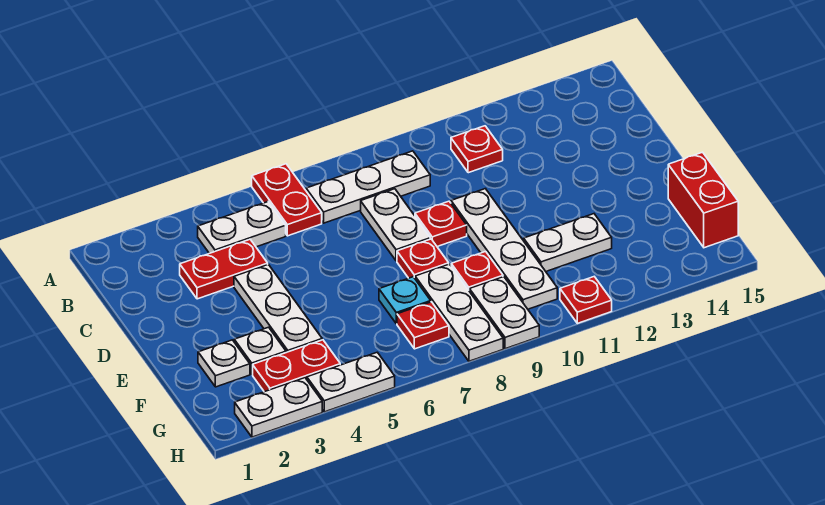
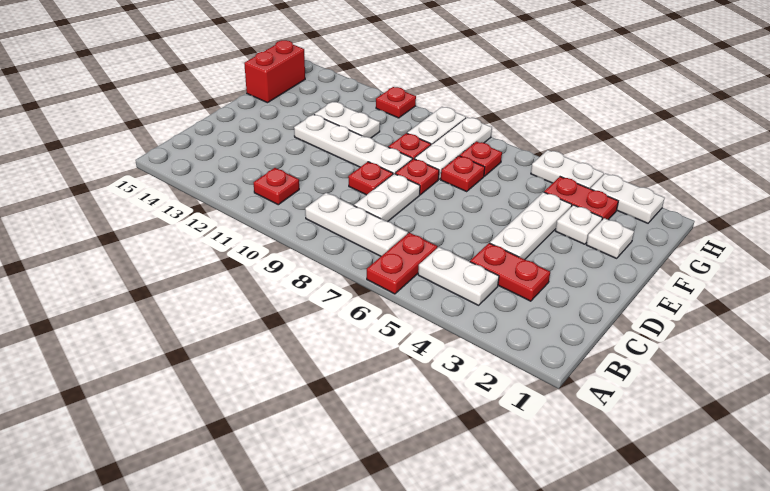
white plate D10:G10 level 1 -> white plate E9:E12 level 1
cyan plate F7 level 1 -> red plate F7 level 1

